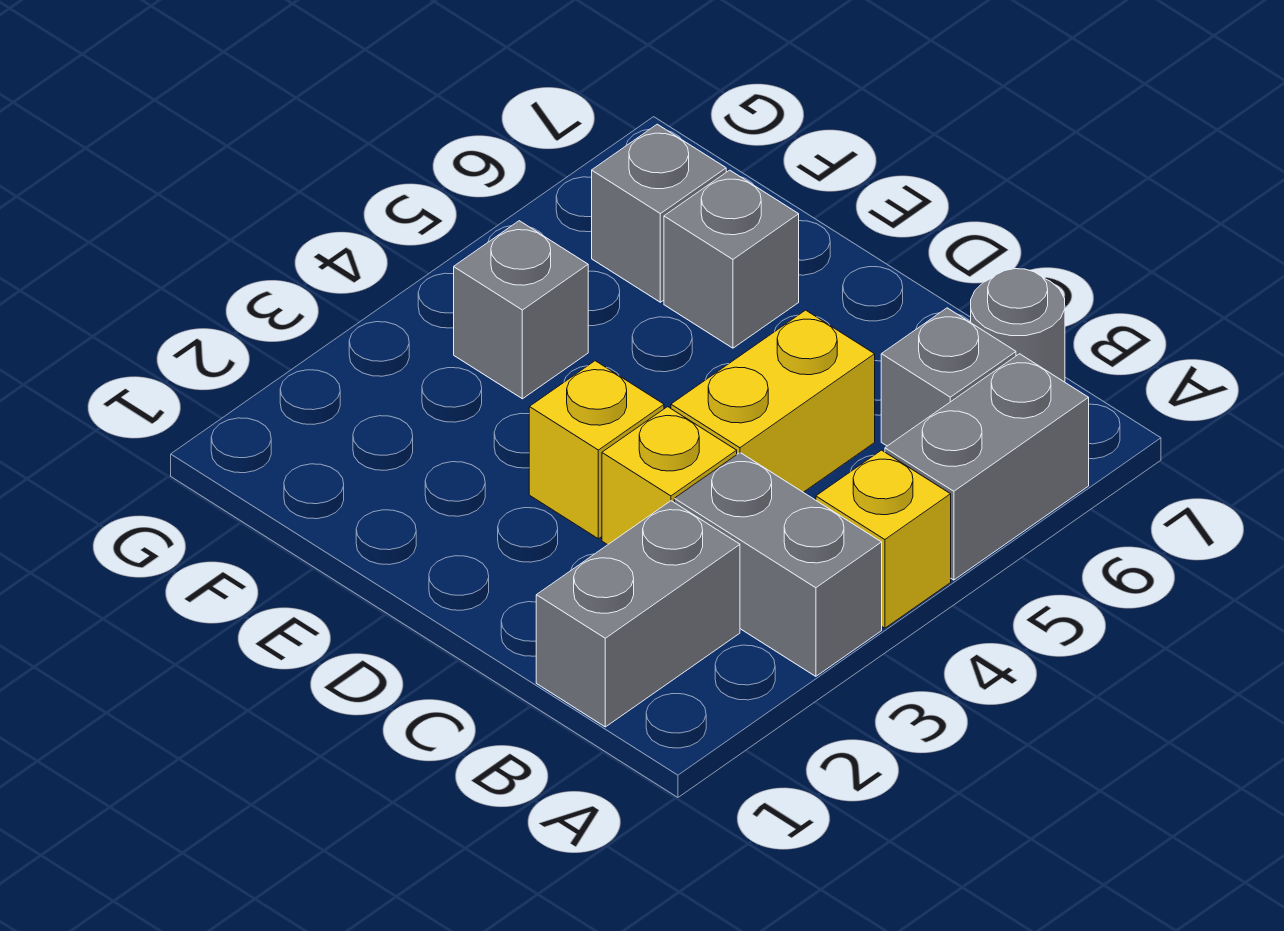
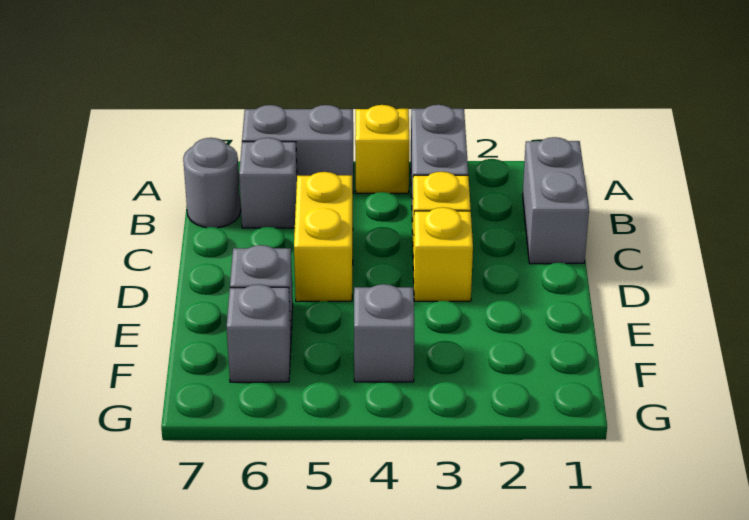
grey brick B1:B2 level 1 -> grey brick B1:C1 level 1
yellow brick C4:C5 level 1 -> yellow brick C5:D5 level 1

